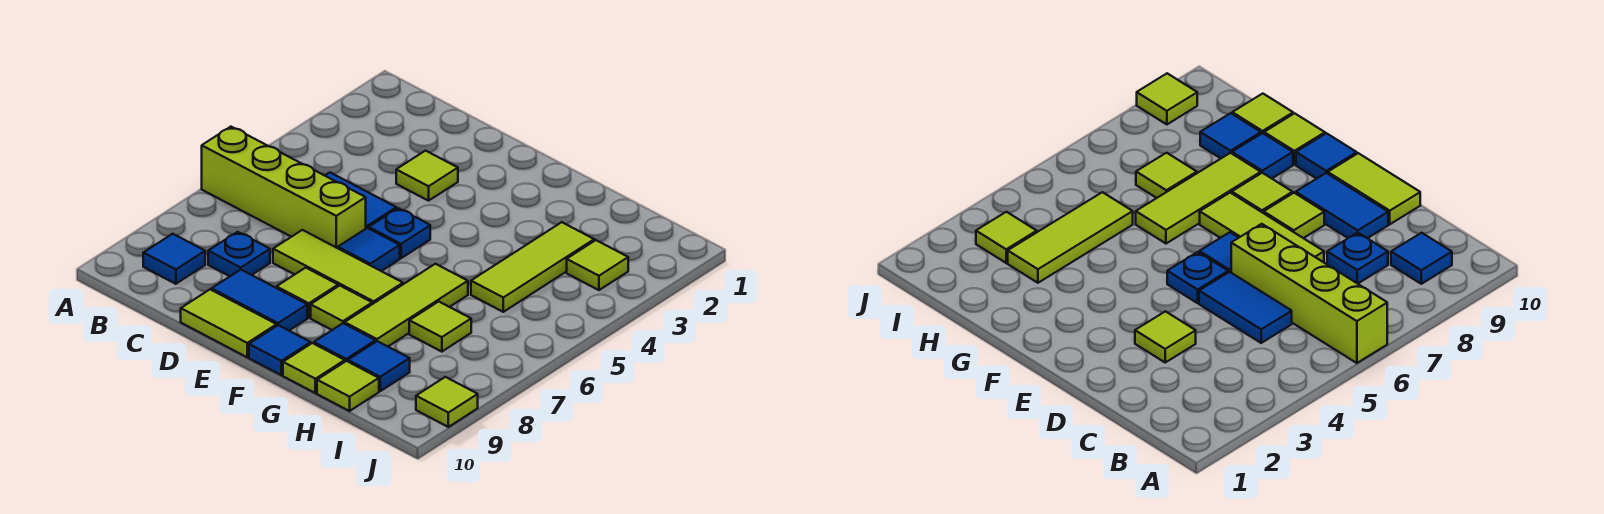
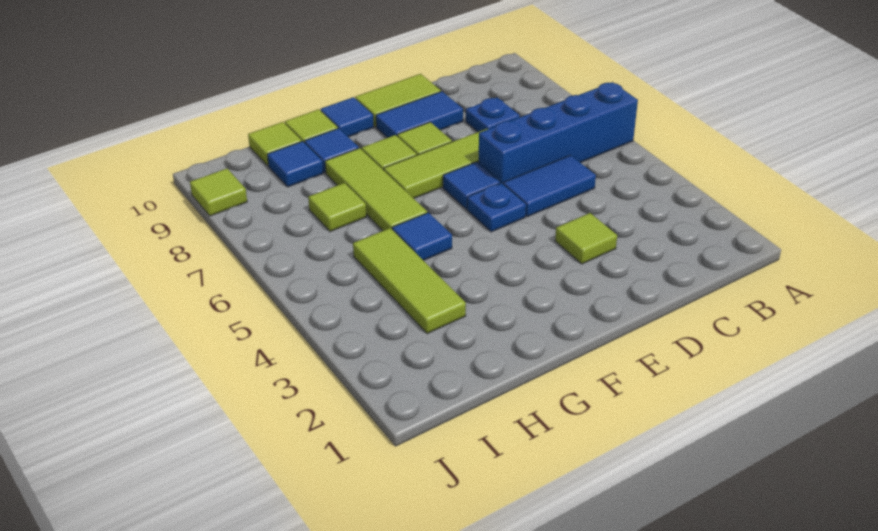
lime brick A6:D6 level 1 -> blue brick A6:D6 level 1
blue tile B9 level 1 -> blue tile G5 level 1
lime tile I3 level 1 -> none

